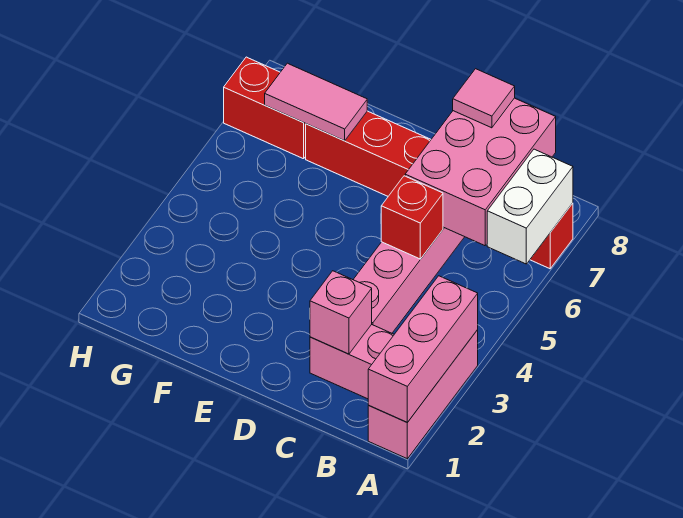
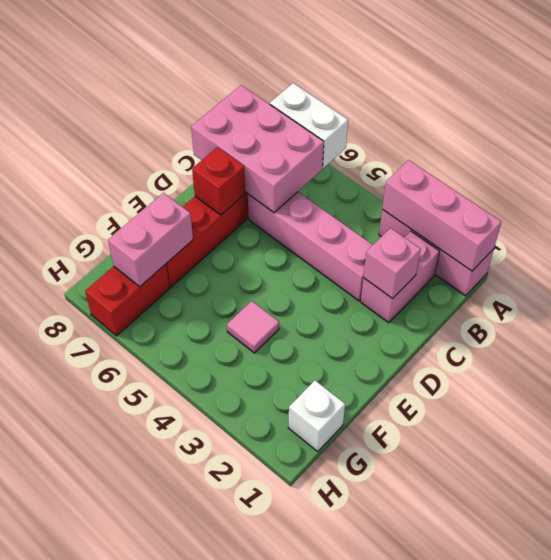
red brick C5 level 2 -> red brick D7 level 2
pink tile C8 level 3 -> pink tile F4 level 1
pink tile F7:G7 level 2 -> pink brick F7:G7 level 2
none -> white brick G1 level 1

